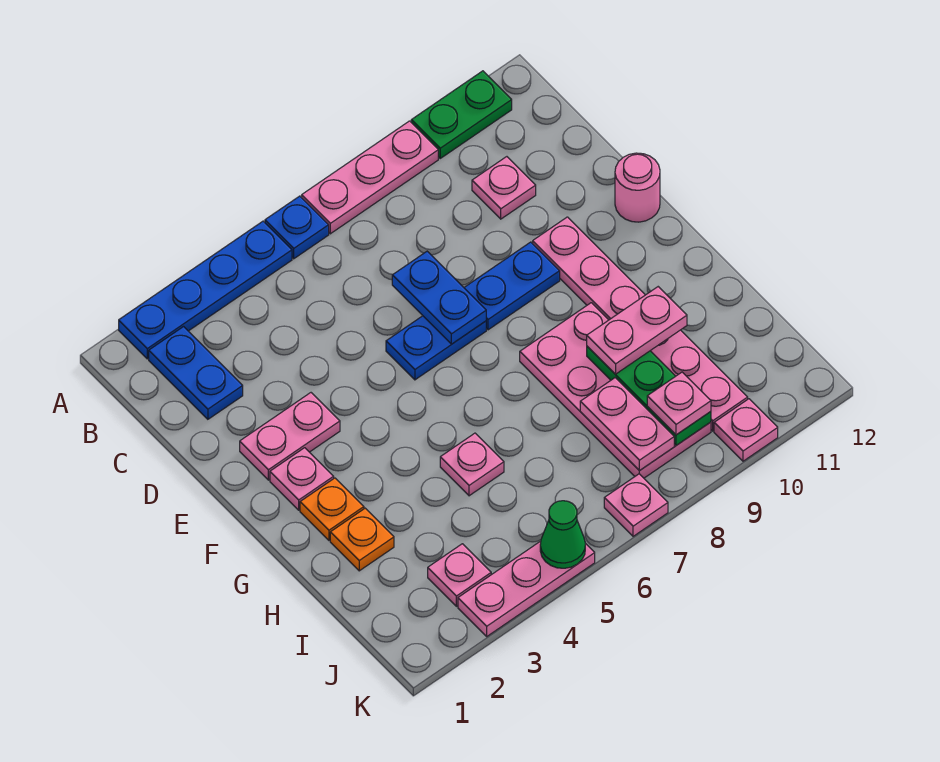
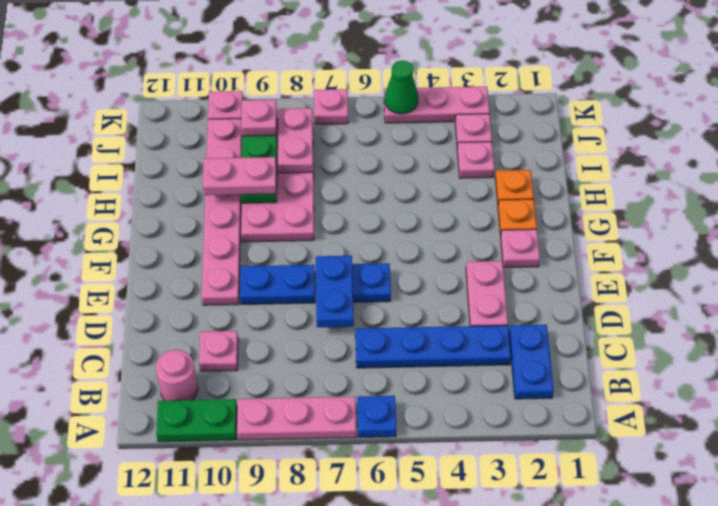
blue plate A2:A5 level 1 -> blue plate C3:C6 level 1
pink plate E2:E3 level 1 -> pink plate D3:E3 level 1
pink round brick E12 level 1 -> pink round brick B11 level 1
pink plate H5 level 1 -> pink plate I3 level 1

